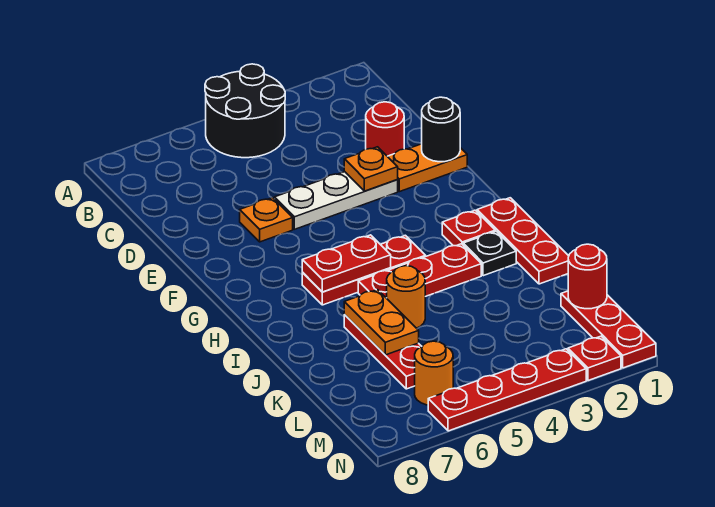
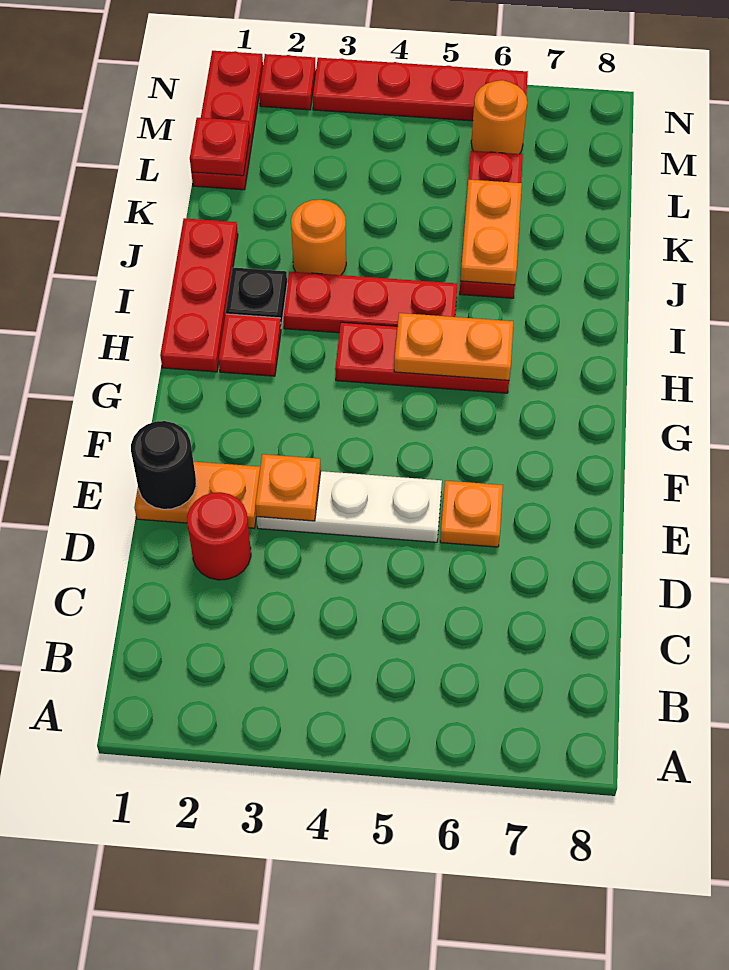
black round brick A4:B5 level 1 -> none
red plate H5:H6 level 2 -> orange plate H5:H6 level 2
orange round brick J5 level 1 -> orange round brick J3 level 1
red round brick L1 level 2 -> red plate L1 level 2

